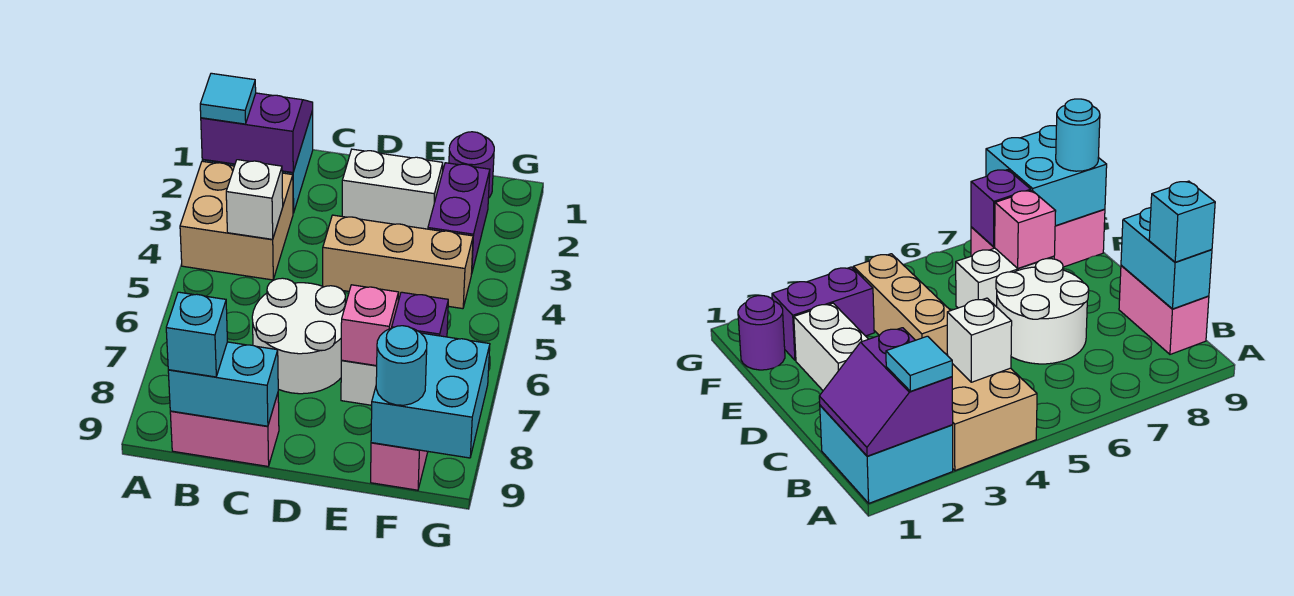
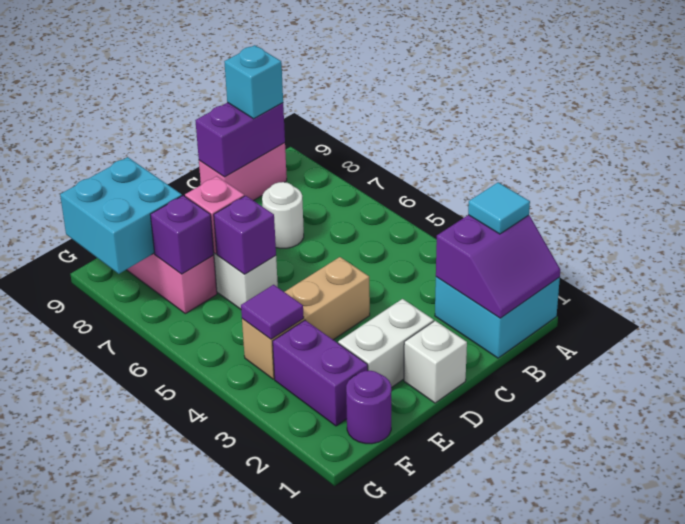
tan brick A3:B4 level 1 -> none
white brick B4 level 2 -> white brick D1 level 1
cyan brick B9:C9 level 2 -> purple brick B9:C9 level 2
white round brick C6:D7 level 1 -> white round brick C7 level 1
none -> purple brick E6 level 2
none -> purple tile F4 level 2
cyan round brick F9 level 3 -> none

